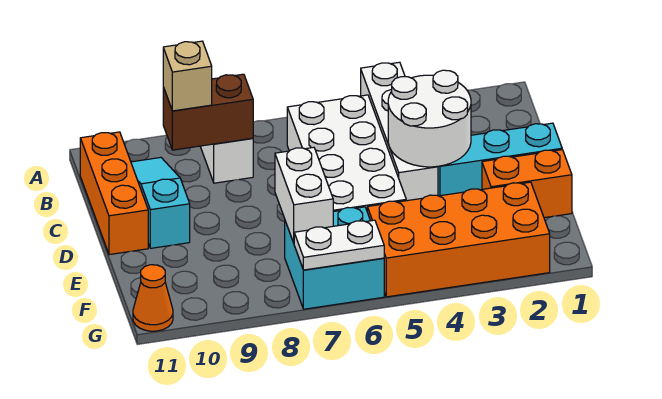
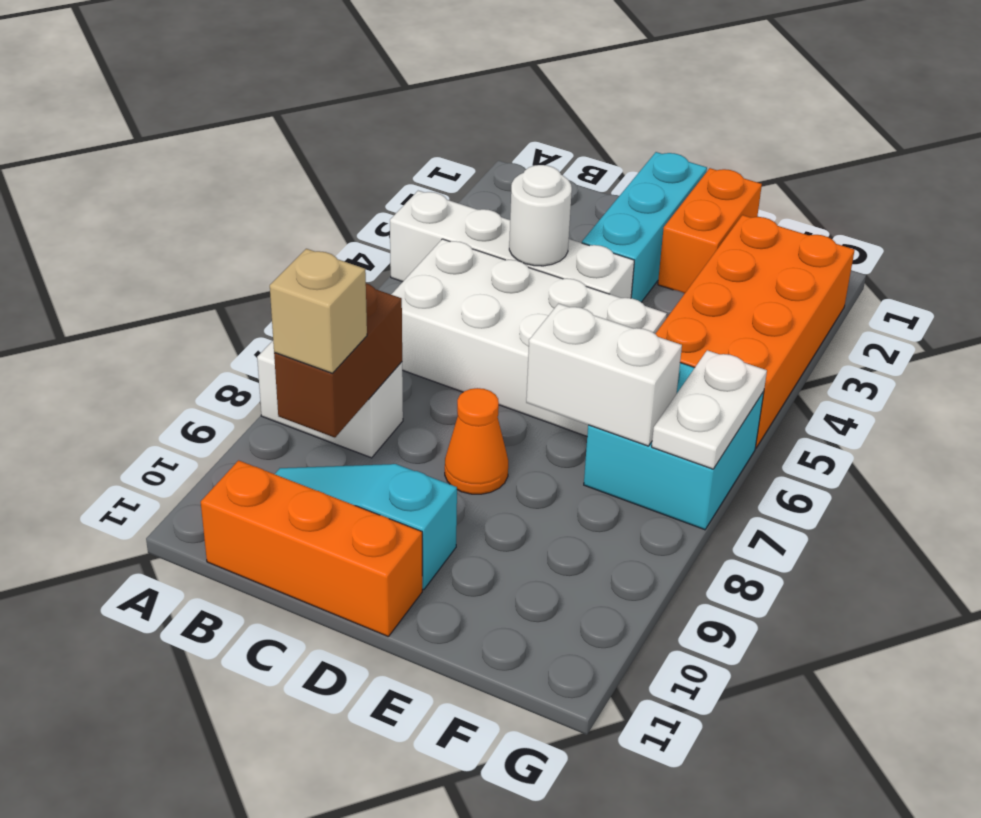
white round brick C3:D4 level 2 -> white round brick C4 level 2
orange cone G11 level 1 -> orange cone D8 level 1

